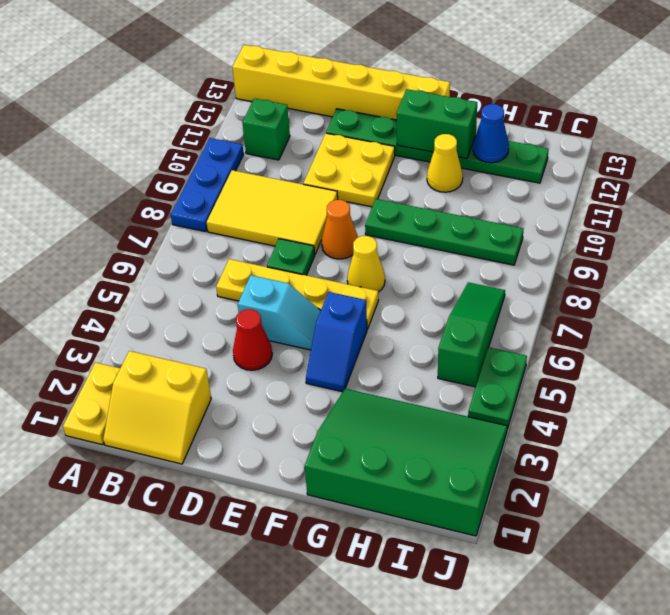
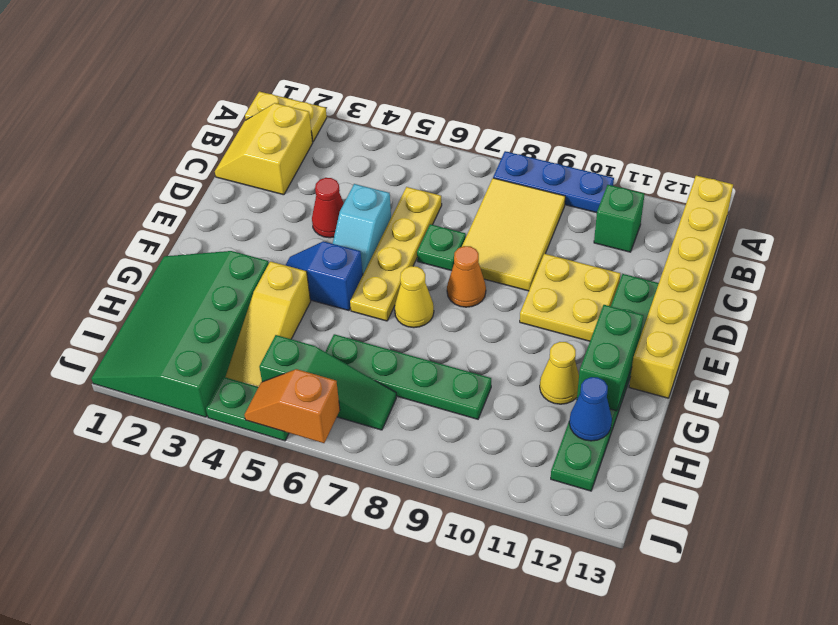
green plate F9:I9 level 1 -> green plate H6:H9 level 1
green slope G1:J3 level 1 top 1 -> green slope G1:J3 level 1 top 3
none -> yellow slope G4:I4 level 1 top G
none -> orange slope J5:J6 level 2 top 6

